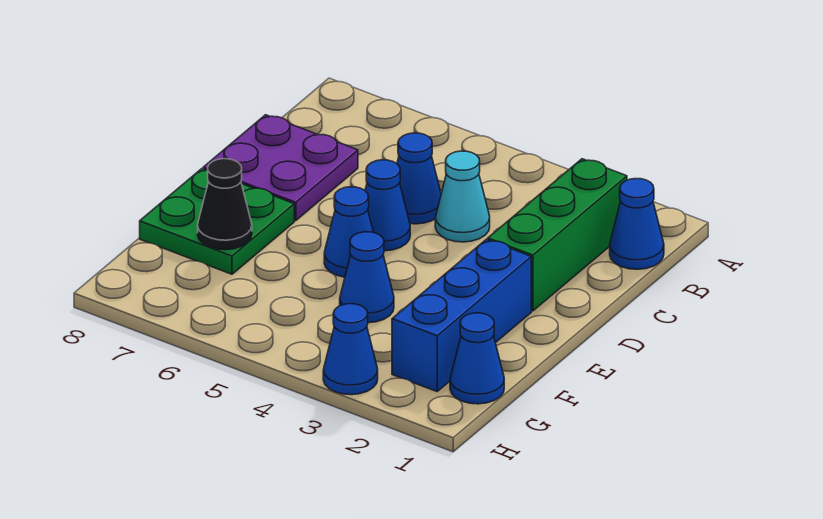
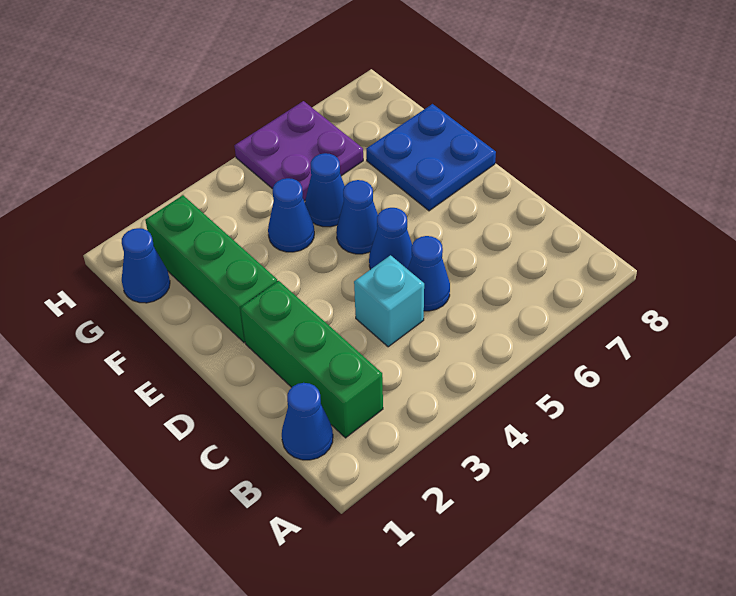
cyan cone C4 level 1 -> cyan brick C4 level 1
purple plate C7:D8 level 1 -> purple plate G5:H6 level 1
blue brick E2:G2 level 1 -> green brick E2:G2 level 1
green plate E7:F8 level 1 -> blue plate E7:F8 level 1
black cone F7 level 2 -> none
blue cone H3 level 1 -> blue cone F5 level 1

